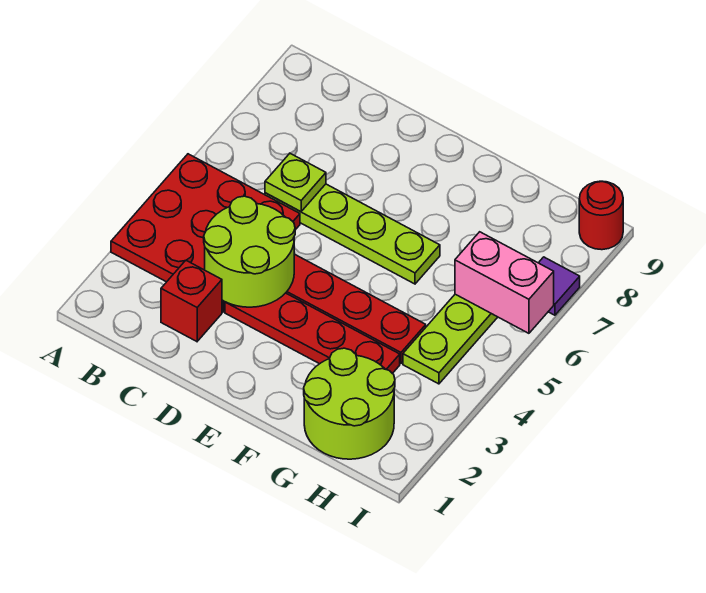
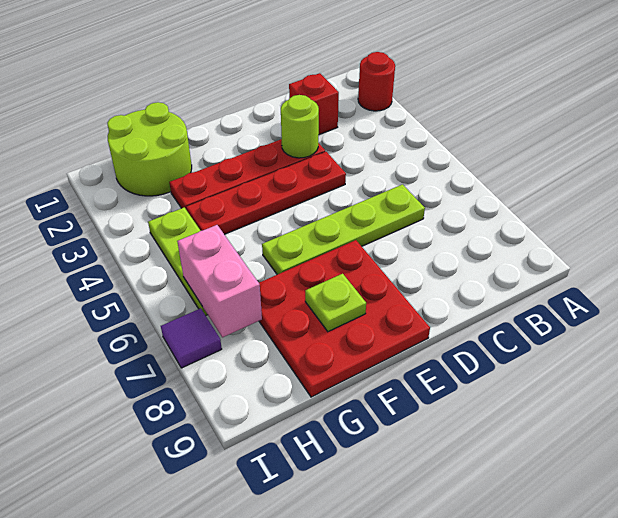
red plate A3:C5 level 1 -> red plate E7:G9 level 1
lime round brick C3:D4 level 2 -> lime round brick D3 level 2
lime plate C6 level 2 -> lime plate F8 level 2
pink brick H6:I6 level 2 -> pink brick H6:H7 level 2
red round brick I9 level 1 -> red round brick A2 level 1

